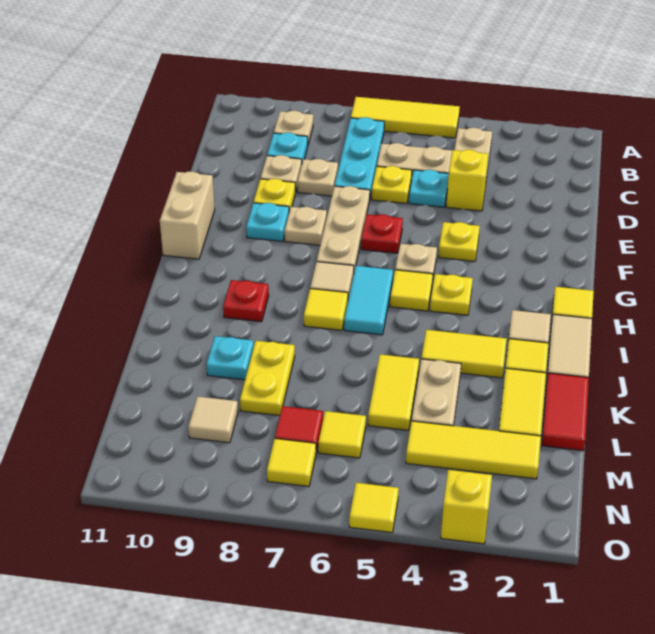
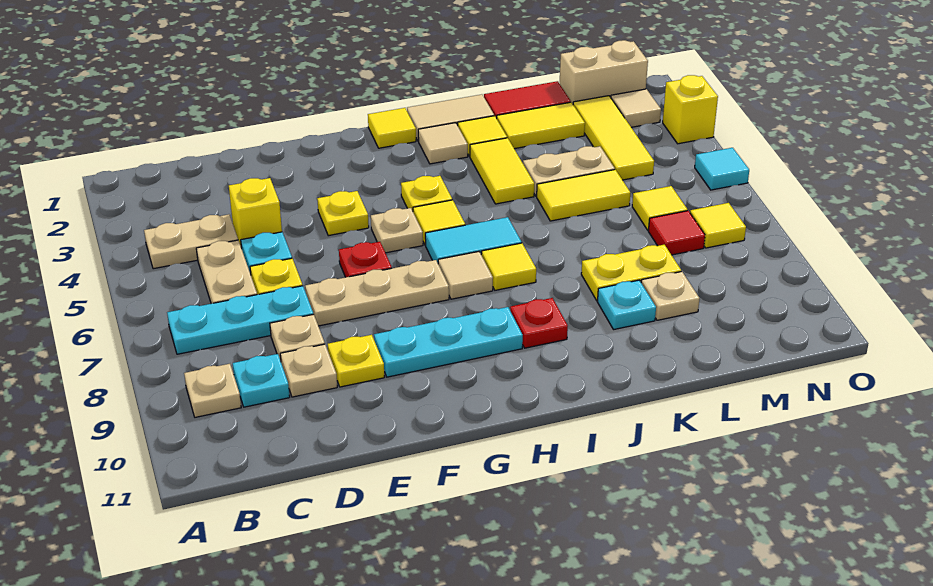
yellow tile A5:A7 level 1 -> none
tan plate F8 level 1 -> tan plate L9 level 1
cyan plate F9 level 1 -> cyan plate F9:H9 level 1
tan brick F11:G11 level 1 -> tan brick M1:N1 level 1
tan tile M9 level 1 -> tan tile N2 level 1
yellow tile O5 level 1 -> cyan tile O5 level 1

